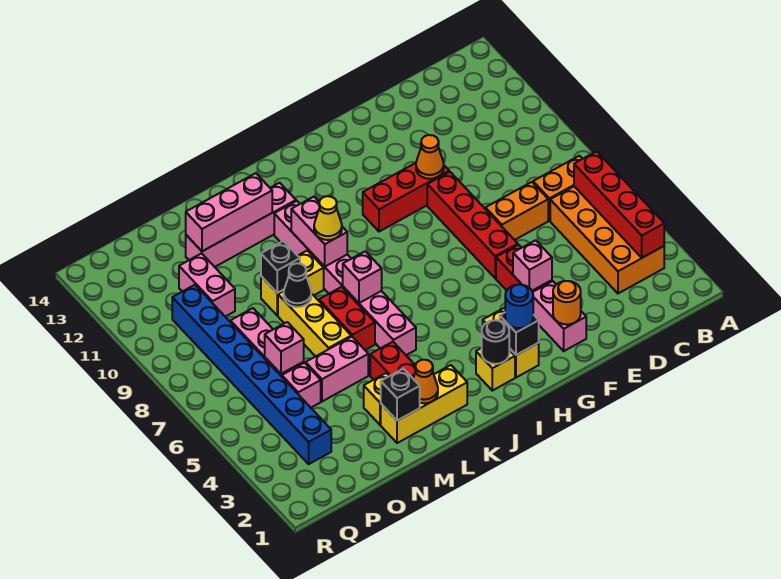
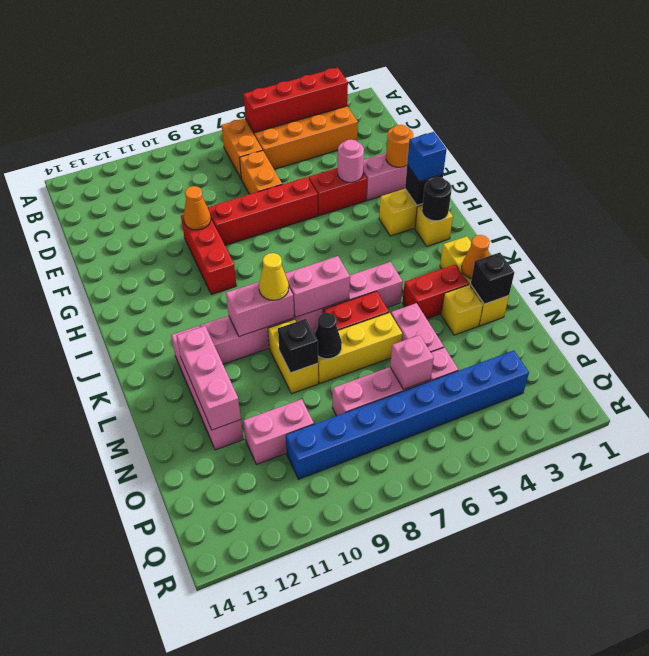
pink brick F4 level 2 -> pink round brick F4 level 2
blue round brick H2 level 3 -> blue brick H2 level 3
pink brick K7 level 2 -> pink brick K7:K8 level 2

